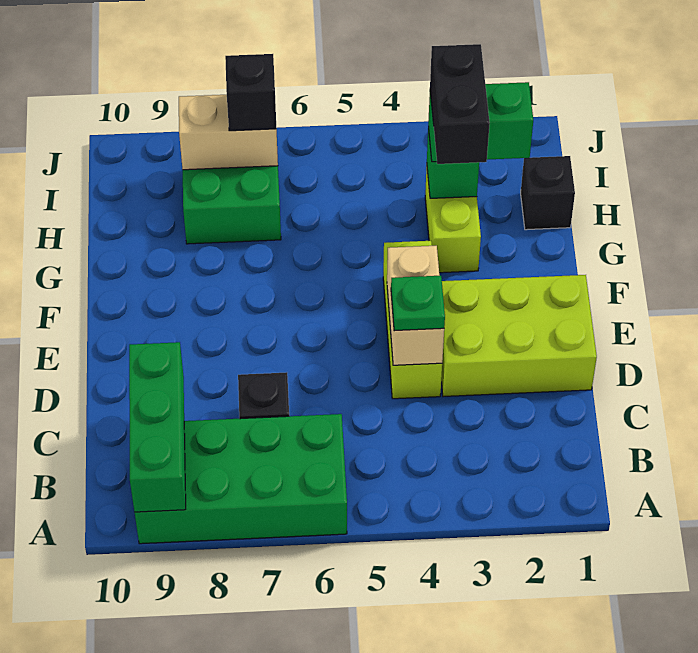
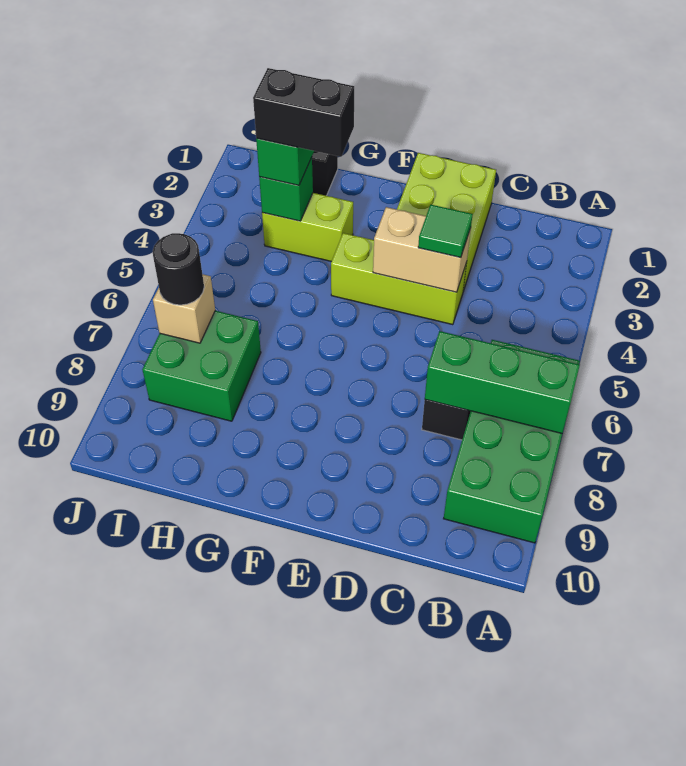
green brick A9:C9 level 2 -> green brick A7:C7 level 2
green plate D4 level 3 -> green tile D4 level 3
tan brick I7:I8 level 2 -> tan brick I7 level 2
black brick I7 level 3 -> black round brick I7 level 3

